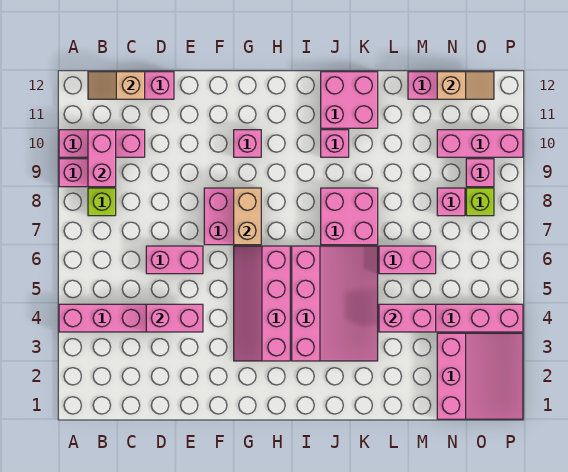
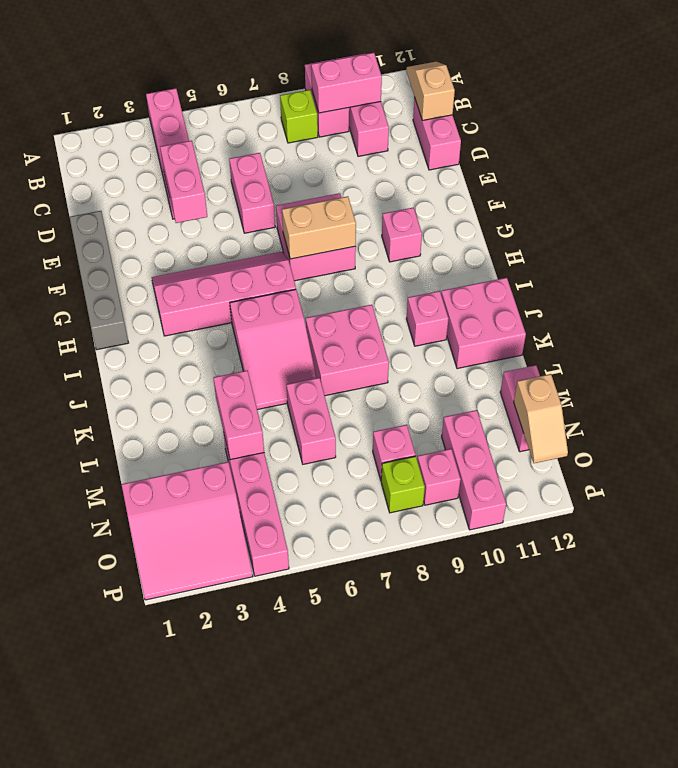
none -> grey brick E1:H1 level 1
pink slope I3:K6 level 1 top I -> pink slope I5:K6 level 1 top I

